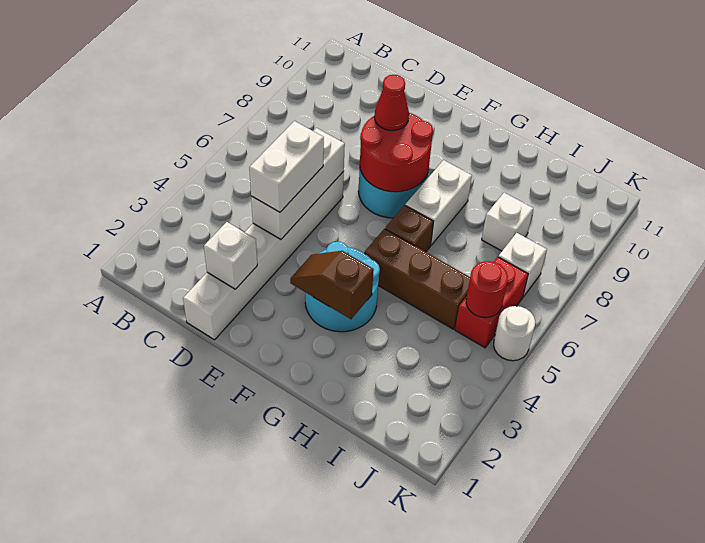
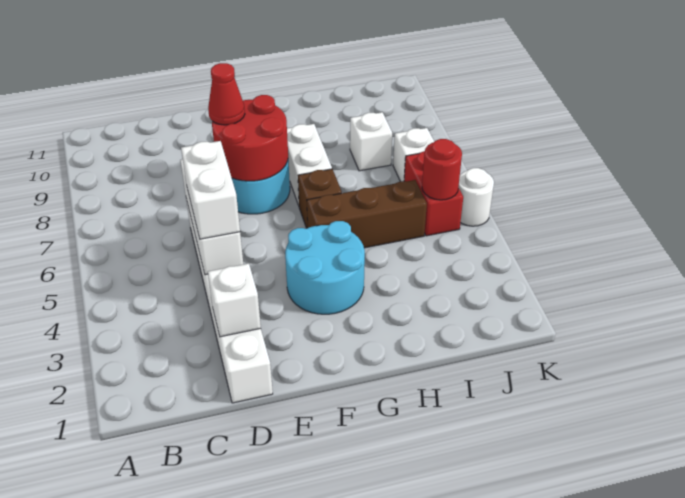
brown slope F3:G3 level 2 top G -> none

